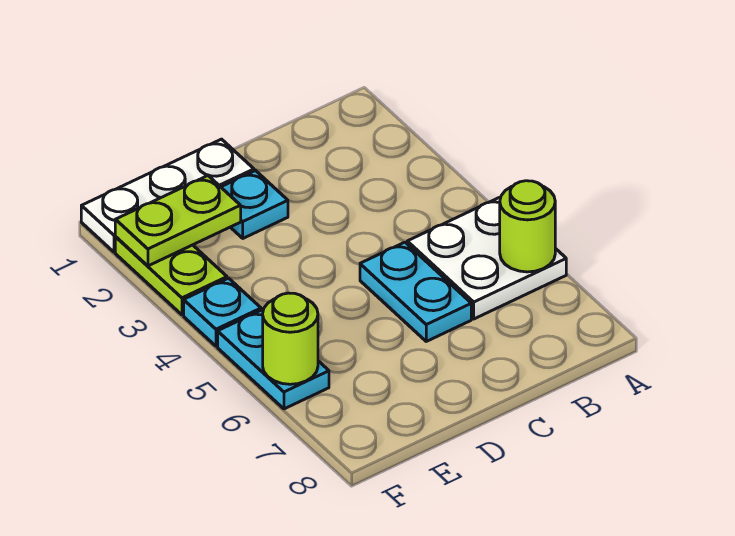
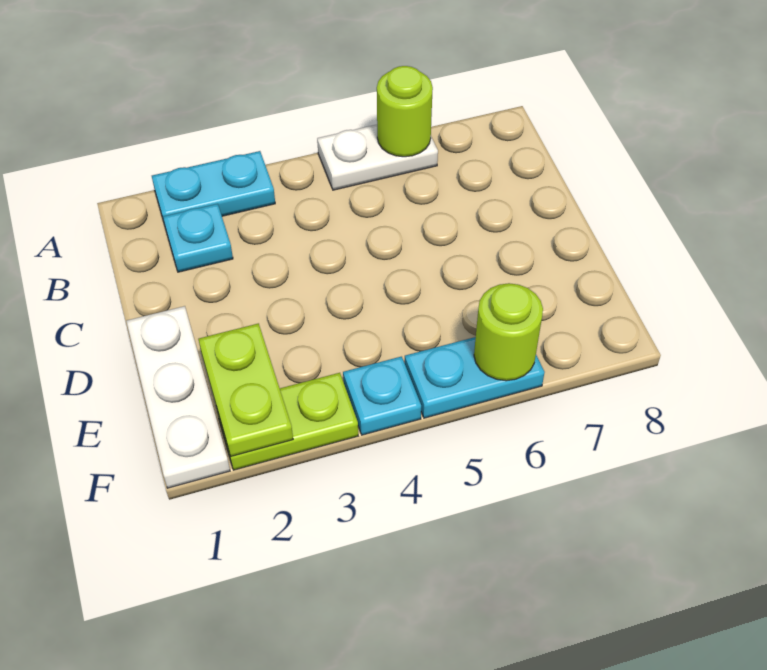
white plate A5:B6 level 1 -> white plate A5:A6 level 1
cyan plate C5:C6 level 1 -> cyan plate A2:A3 level 1
cyan plate D2 level 1 -> cyan plate B2 level 1

